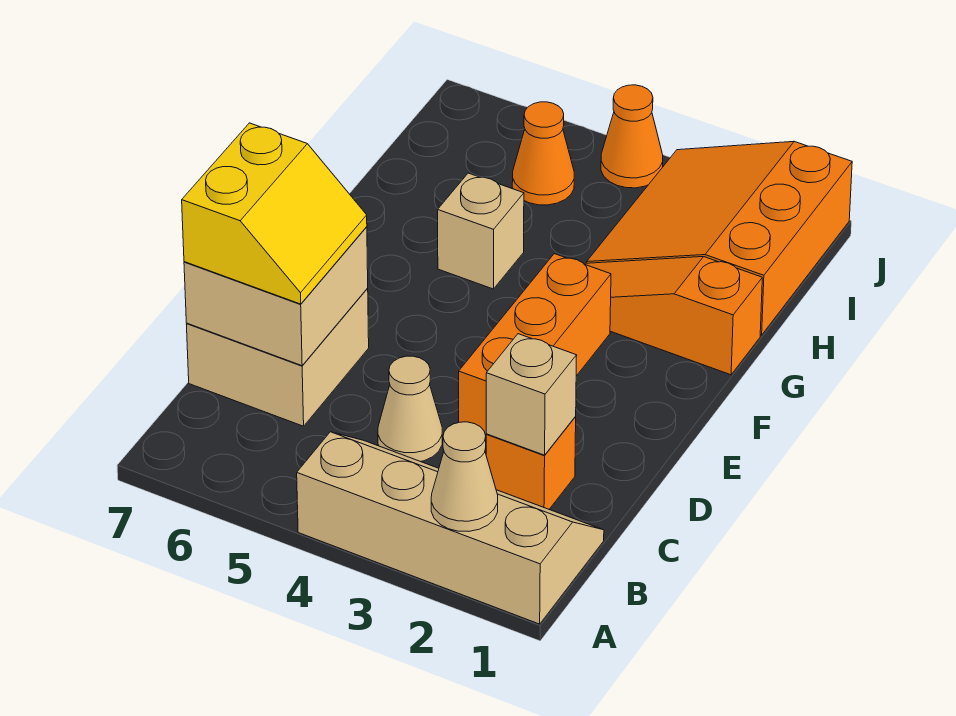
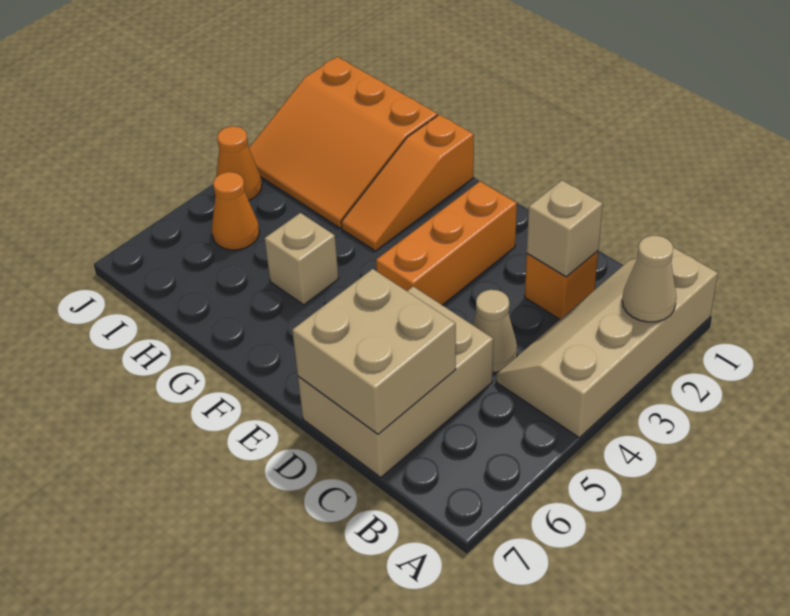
tan brick C6:D7 level 1 -> tan brick C5:D7 level 1
yellow slope C6:D7 level 3 top 7 -> none
orange brick D3:F3 level 1 -> orange brick E2:E4 level 1

